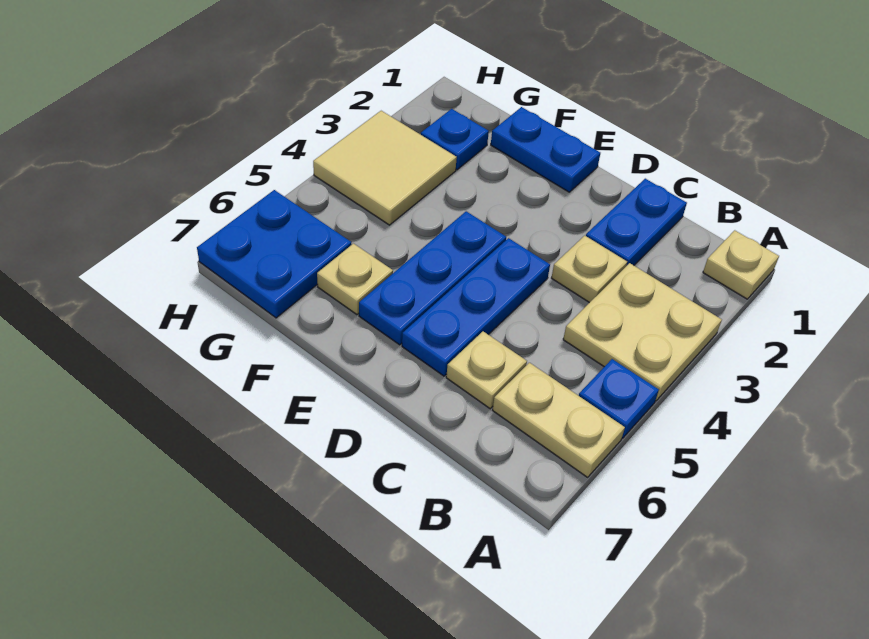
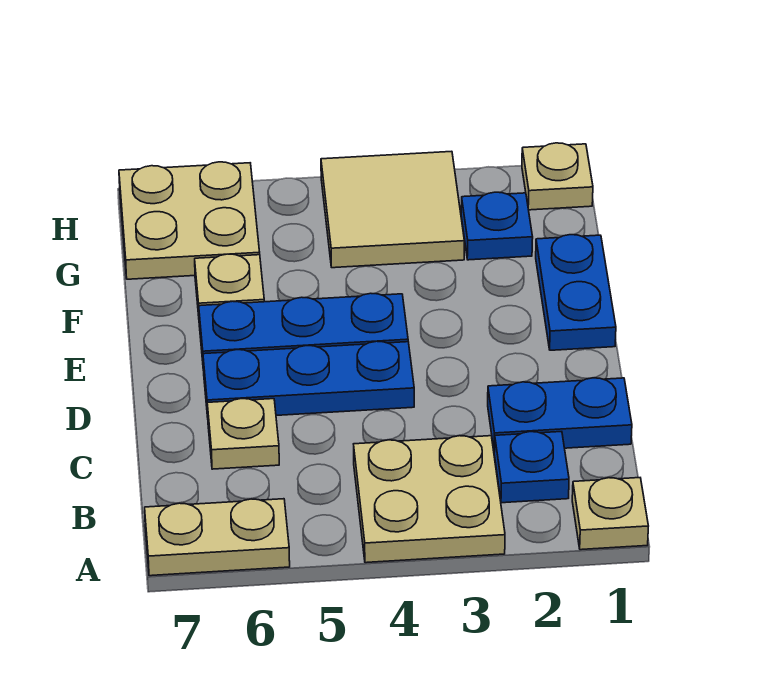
blue plate A5 level 1 -> blue plate B2 level 1
tan plate A6:B6 level 1 -> tan plate A6:A7 level 1
tan plate C3 level 1 -> tan plate H1 level 1
blue plate G6:H7 level 1 -> tan plate G6:H7 level 1

